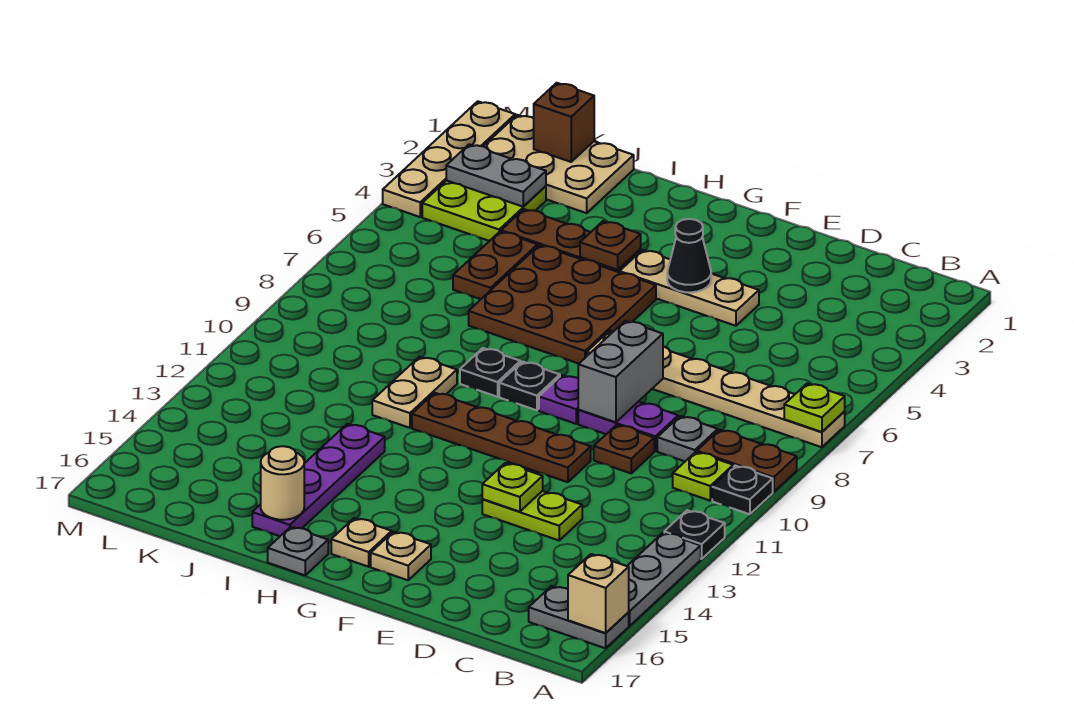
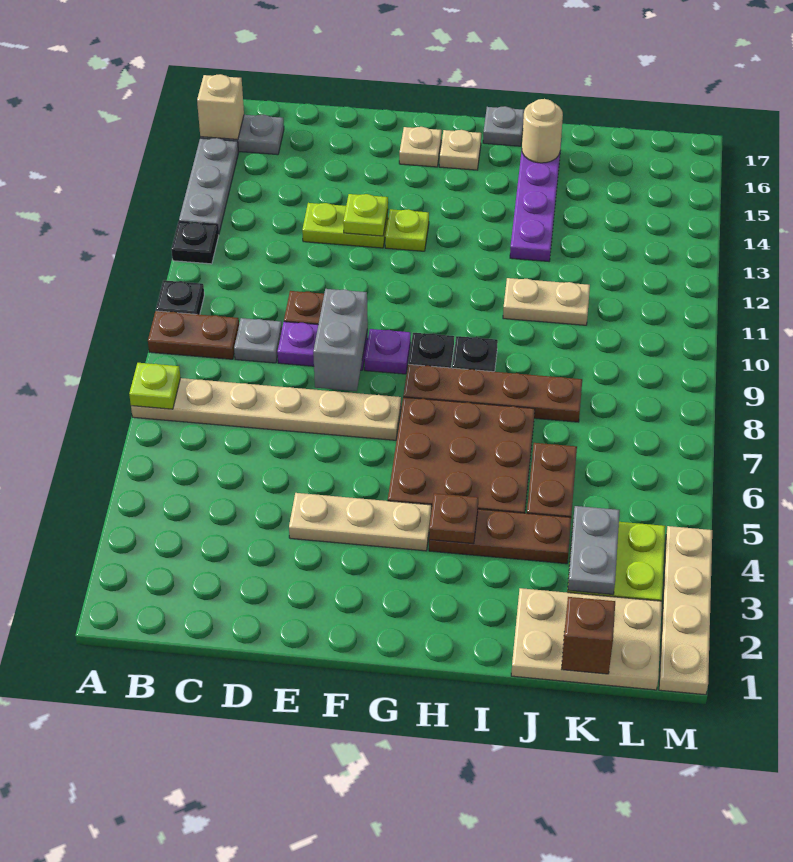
lime plate B10 level 1 -> lime plate F13 level 1
brown plate E11:H11 level 1 -> brown plate G8:J8 level 1
black cone F4 level 2 -> none
tan plate I10:I11 level 1 -> tan plate I11:J11 level 1
grey plate K3:L3 level 2 -> grey plate K3:K4 level 2

